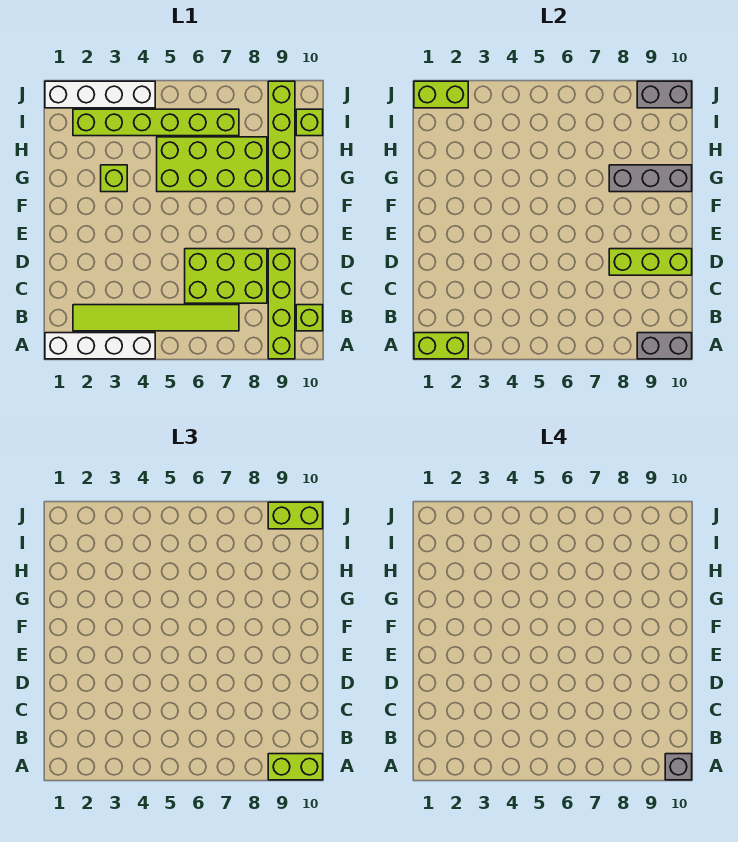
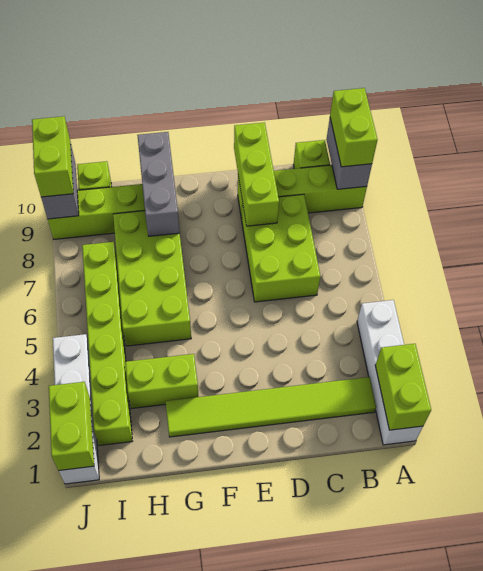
grey brick A10 level 4 -> none
lime tile B2:B7 level 1 -> lime tile B2:G2 level 1
lime brick G3 level 1 -> lime brick G3:H3 level 1

